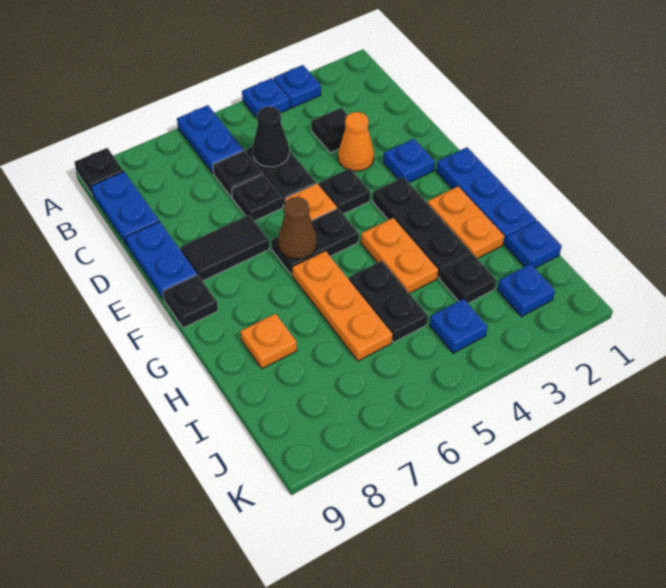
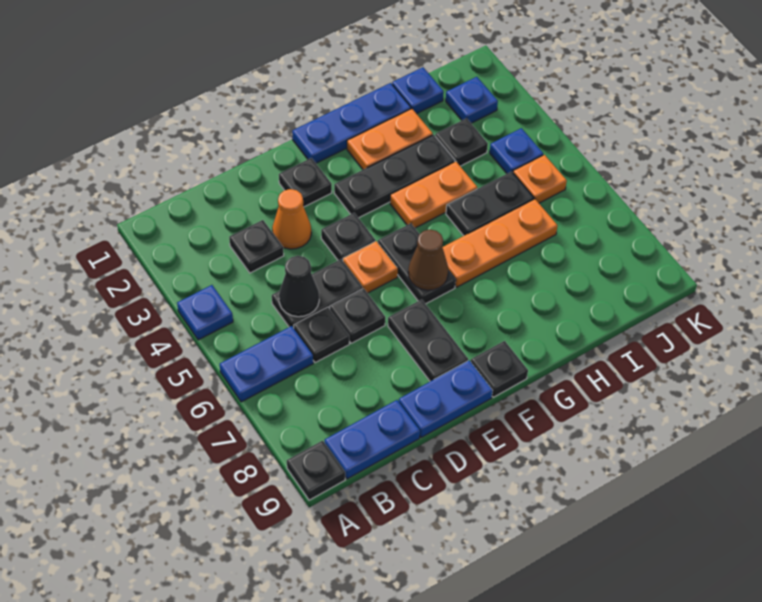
blue plate A3 level 1 -> none
blue plate E2 level 1 -> black plate E2 level 1
black tile E7:E8 level 1 -> black plate E7:E8 level 1
orange plate H8 level 1 -> orange plate J5 level 1

